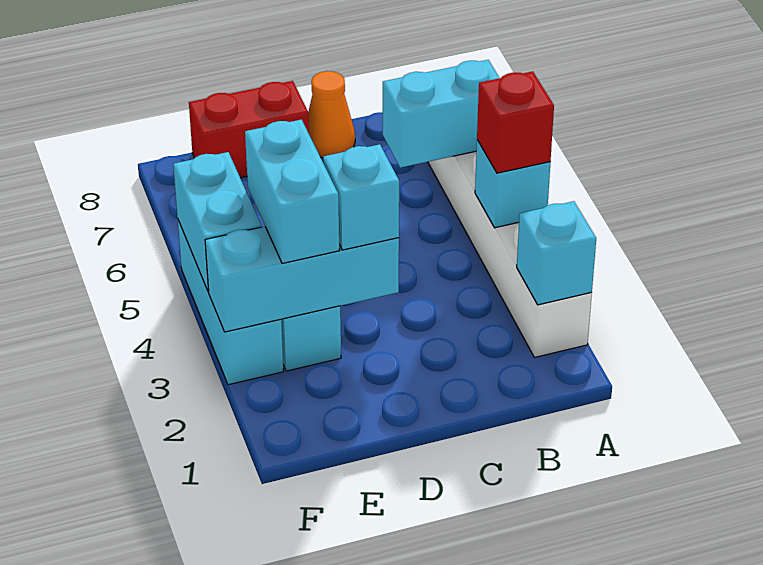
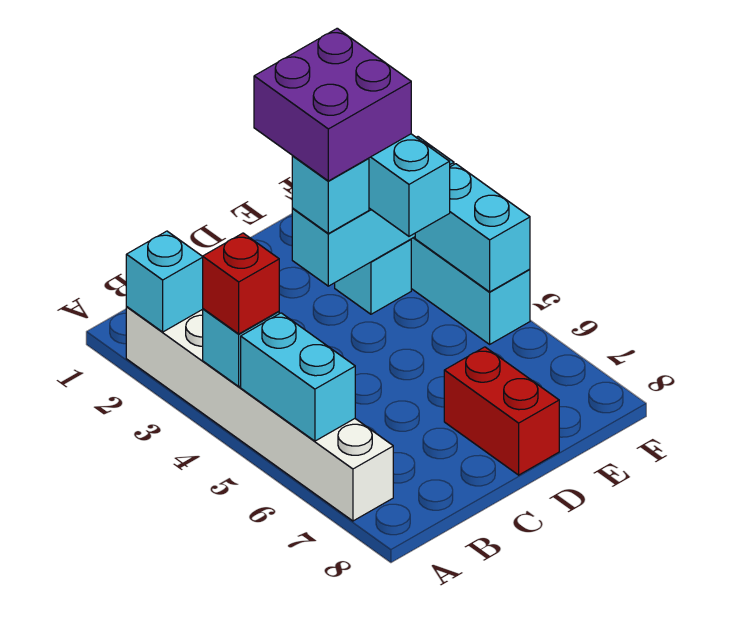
cyan brick A6:B6 level 2 -> cyan brick A5:A6 level 2
orange cone C8 level 1 -> none
none -> purple brick D2:E3 level 4
red brick D8:E8 level 1 -> red brick D7:D8 level 1

